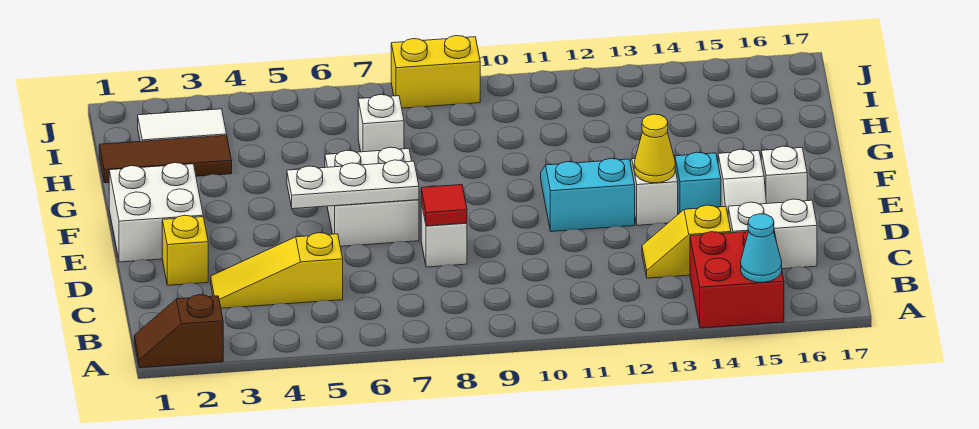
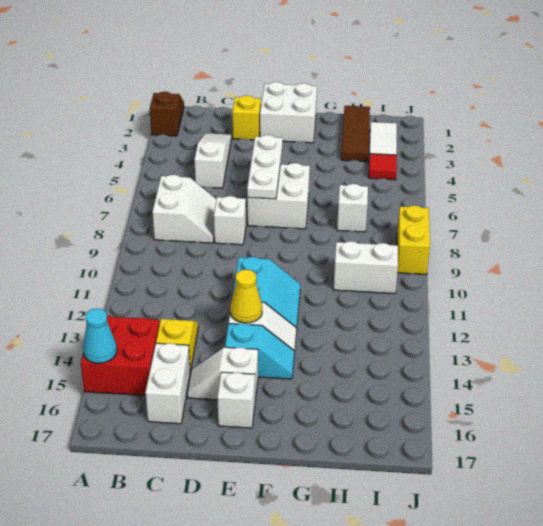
none -> white slope B7:C8 level 1 top B
yellow slope C3:C5 level 1 top 5 -> white slope C3:C5 level 1 top 5
red tile D8 level 2 -> red tile I4 level 1
none -> white brick H10:I10 level 1

